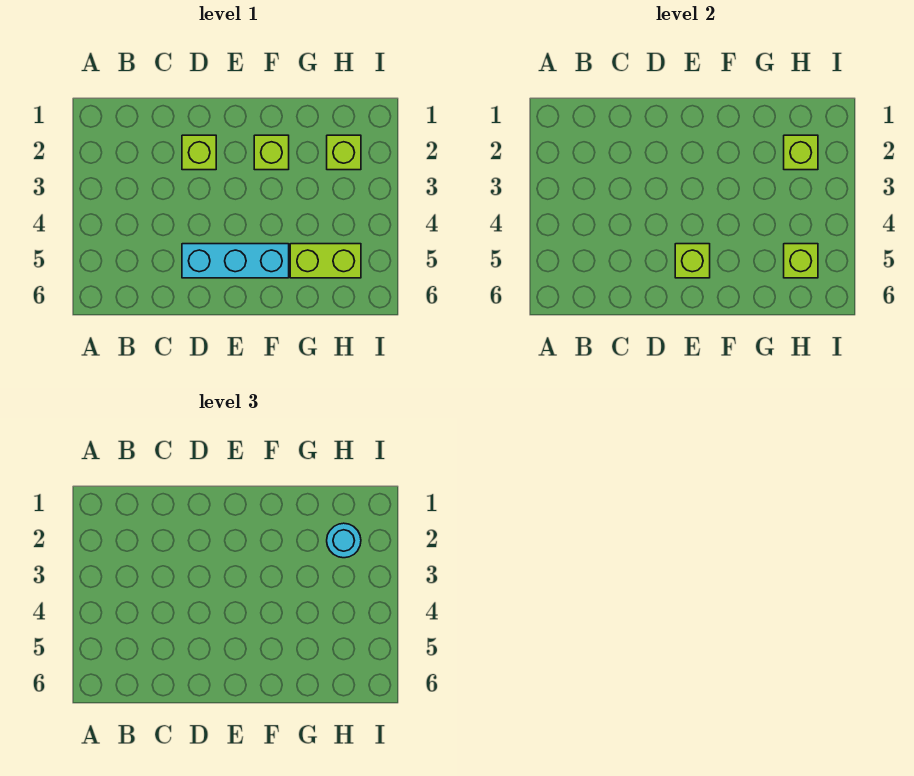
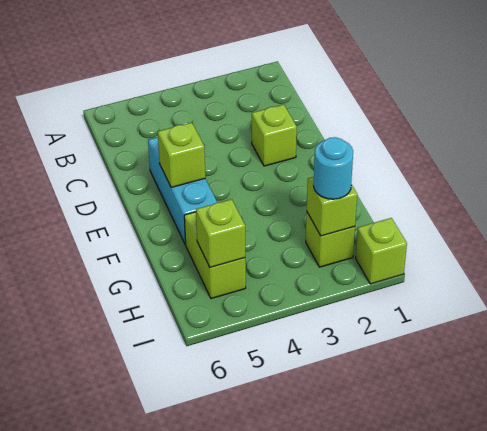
lime brick F2 level 1 -> lime brick I1 level 1

